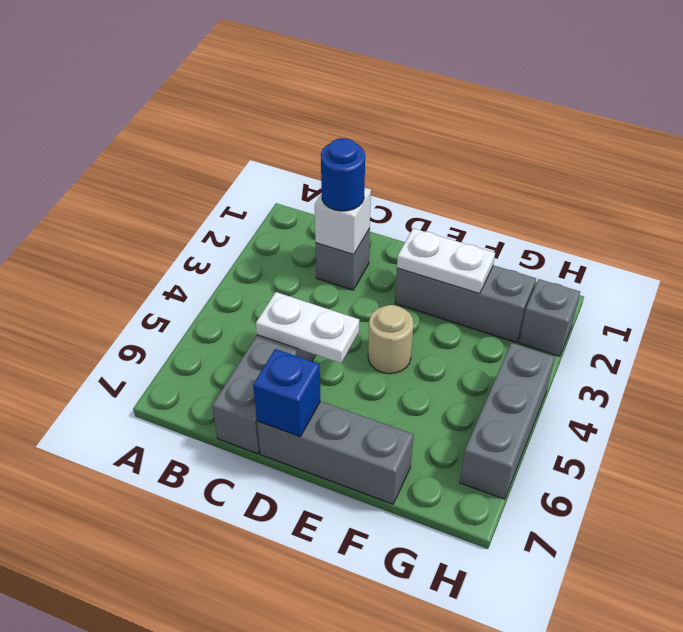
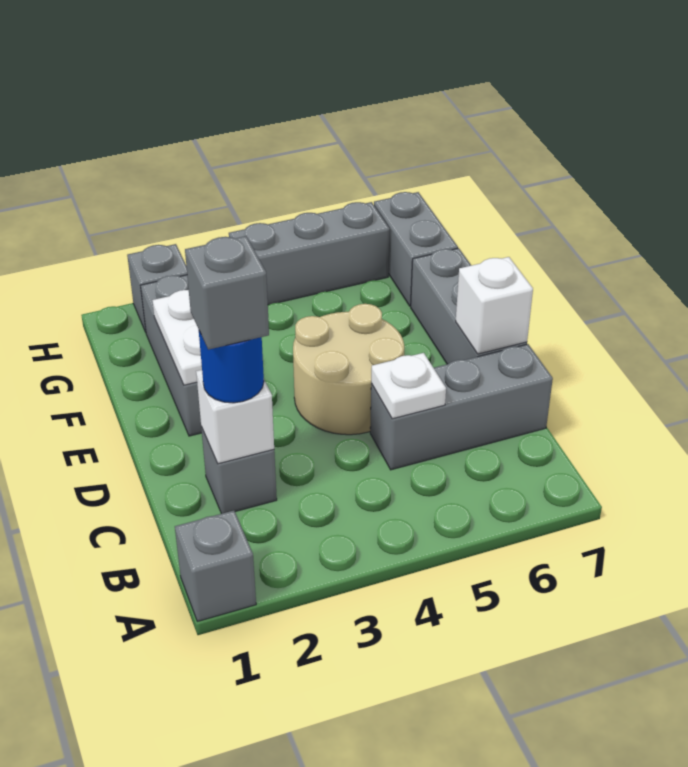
none -> grey brick A1 level 1
none -> grey brick C2 level 4
white plate C5:D5 level 2 -> white plate C5 level 2
blue brick D7 level 2 -> white brick D7 level 2
tan round brick E4 level 1 -> tan round brick D4:E5 level 1
none -> grey brick G7:H7 level 1

